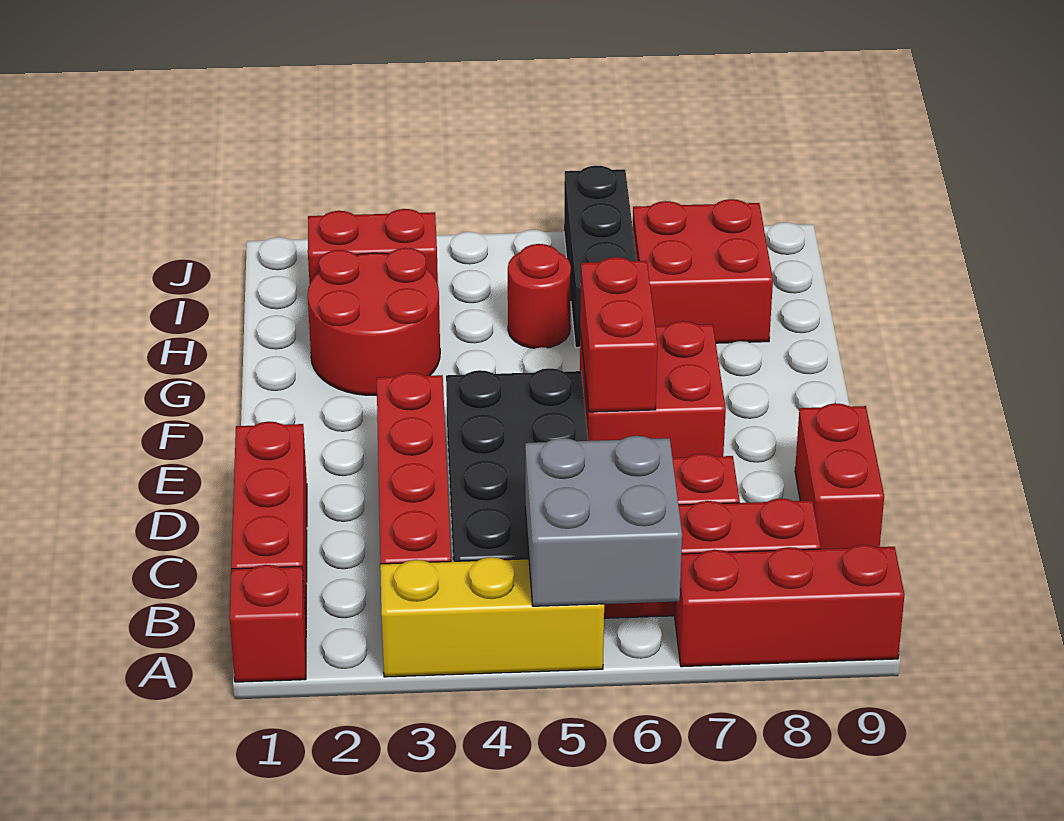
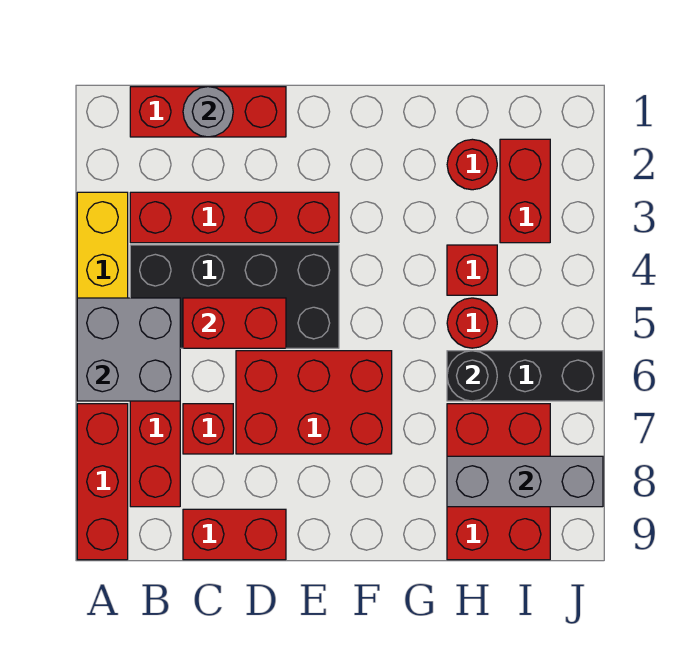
red brick A1 level 1 -> red brick H4 level 1
none -> grey round brick C1 level 2
red brick E6:F7 level 1 -> red brick D6:F7 level 1
red brick E6:F6 level 2 -> red brick C5:D5 level 2
red round brick G2:H3 level 1 -> red round brick H2 level 1
none -> black round brick H6 level 2
red brick H7:I8 level 1 -> red brick H7:I9 level 1
none -> grey brick H8:J8 level 2

